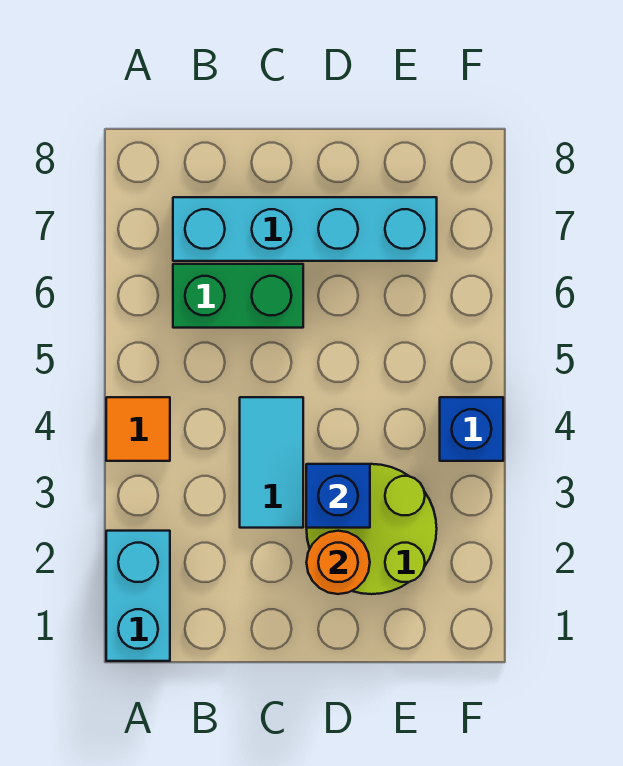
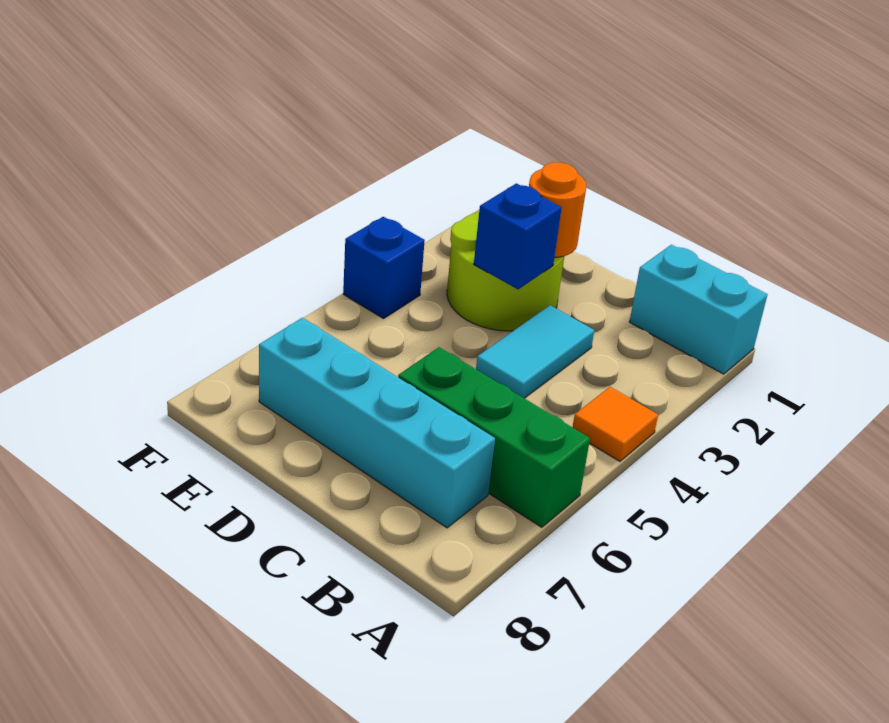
cyan brick A1:A2 level 1 -> cyan brick A1:B1 level 1
green brick B6:C6 level 1 -> green brick A6:C6 level 1

